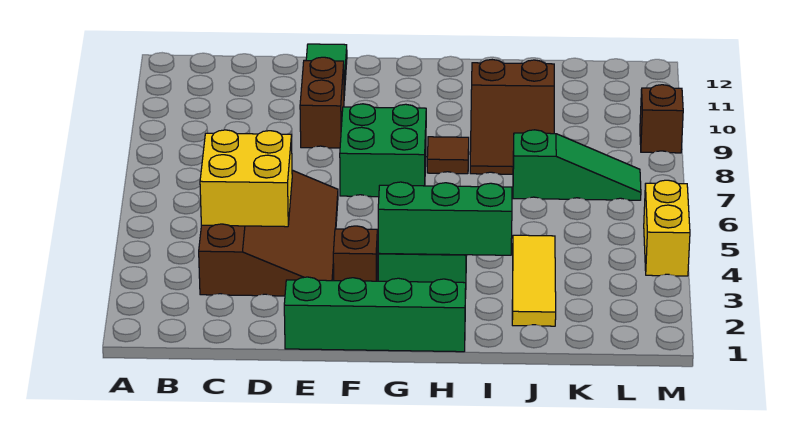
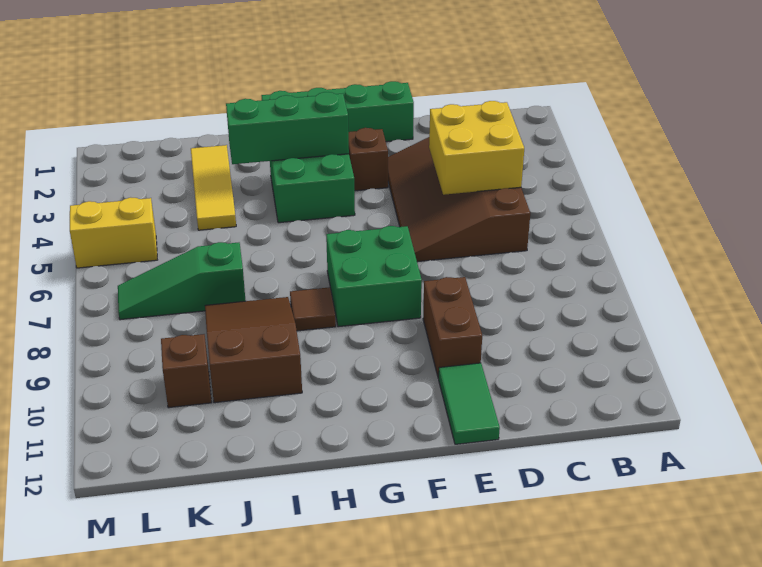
yellow brick M4:M5 level 1 -> yellow brick L5:M5 level 1
brown brick M9 level 1 -> brown brick K10 level 1

